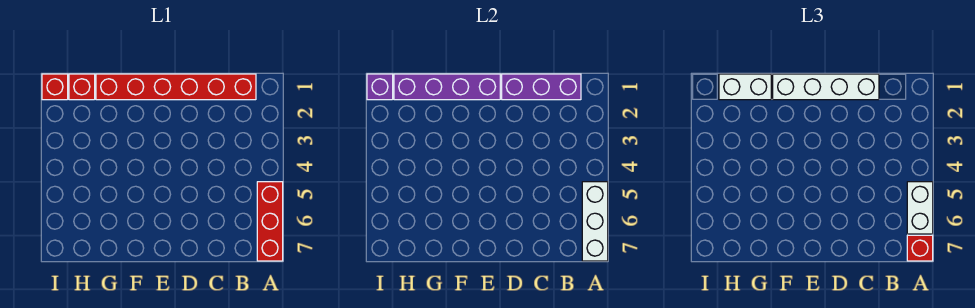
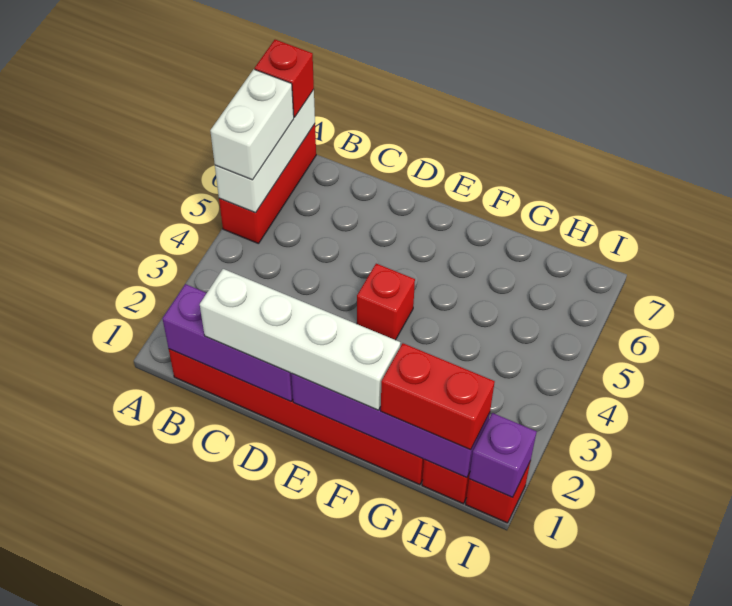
none -> red brick E4 level 1
white brick G1:H1 level 3 -> red brick G1:H1 level 3

